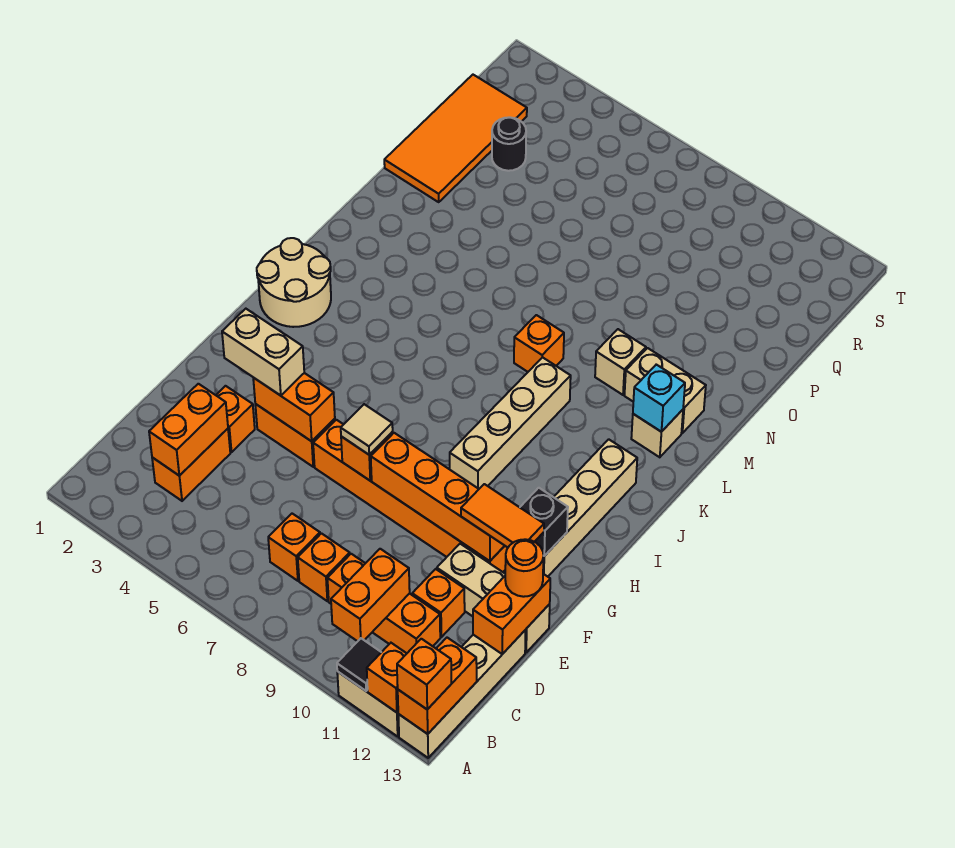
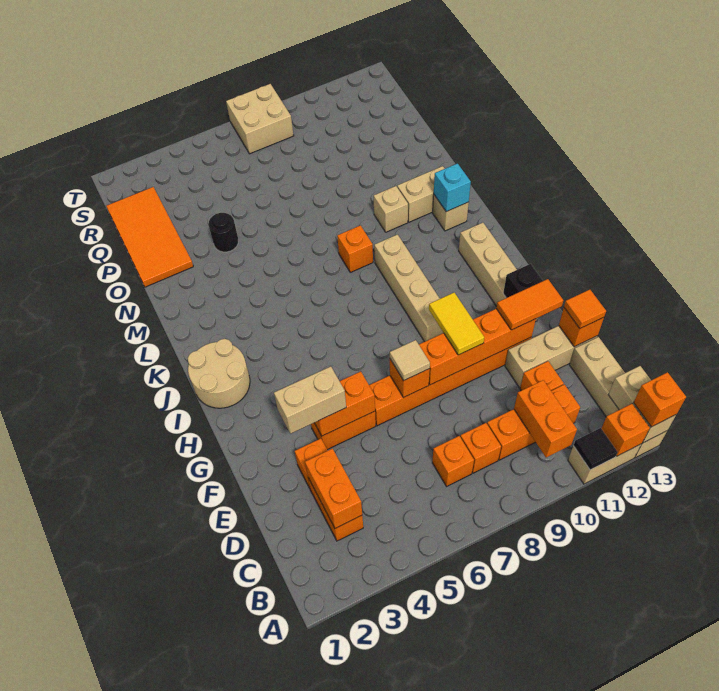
orange brick A13:B13 level 2 -> tan brick A13:B13 level 2
orange brick D13:E13 level 2 -> orange brick E13 level 2
orange round brick E13 level 3 -> orange tile E13 level 3
none -> yellow tile F9:G9 level 3
black round brick Q3 level 1 -> black round brick O4 level 1
none -> tan brick S7:T8 level 1

